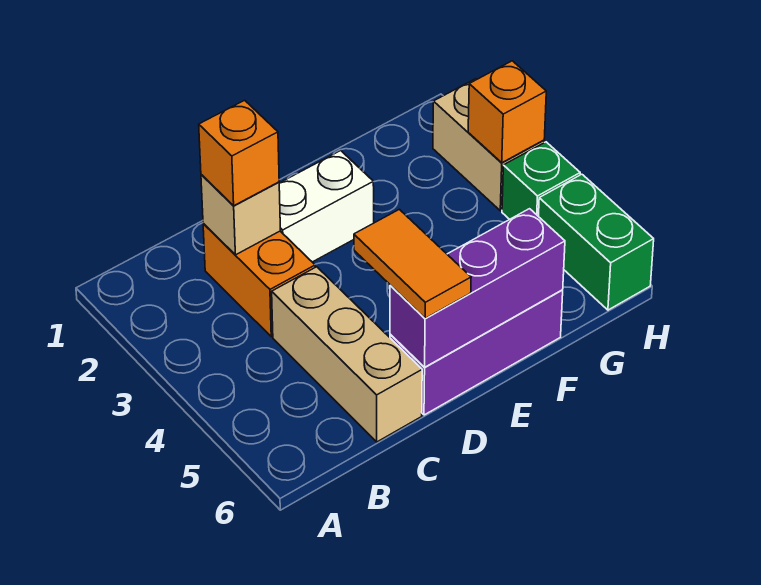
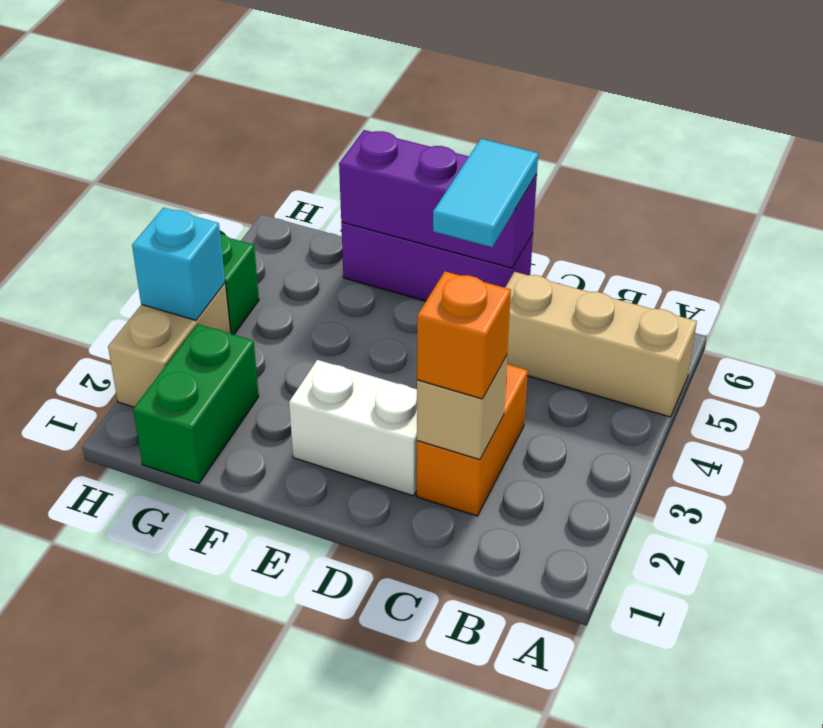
tan brick C4:C6 level 1 -> tan brick A5:C5 level 1
orange tile D5:D6 level 3 -> cyan tile D5:D6 level 3
orange brick H3 level 2 -> cyan brick H3 level 2
green brick H5:H6 level 1 -> green brick G1:G2 level 1

